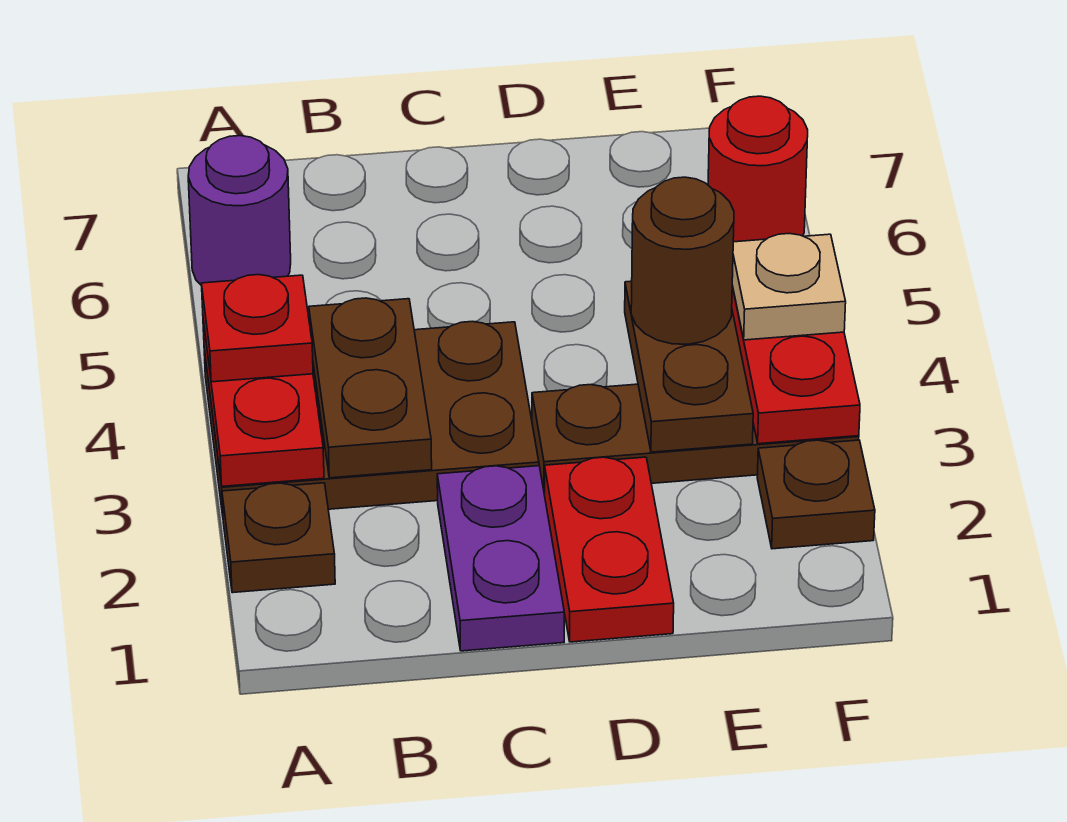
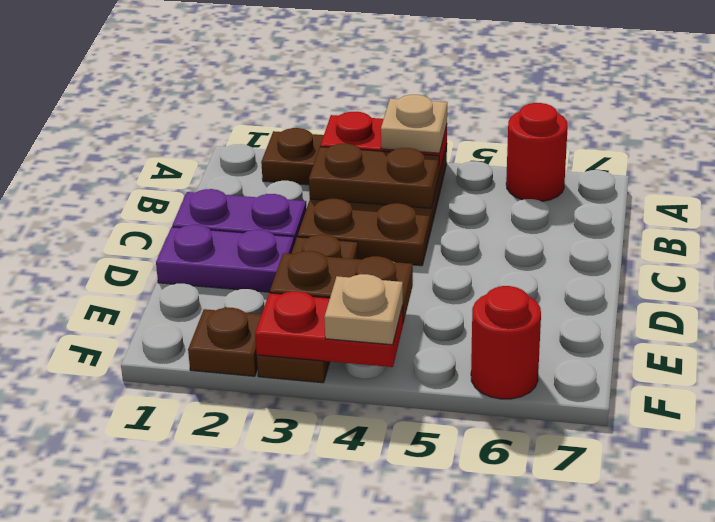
red plate A4 level 3 -> tan plate A4 level 3
purple round brick A6 level 1 -> red round brick A6 level 1
red plate D1:D2 level 1 -> purple plate D1:D2 level 1
brown round brick E4 level 3 -> none

